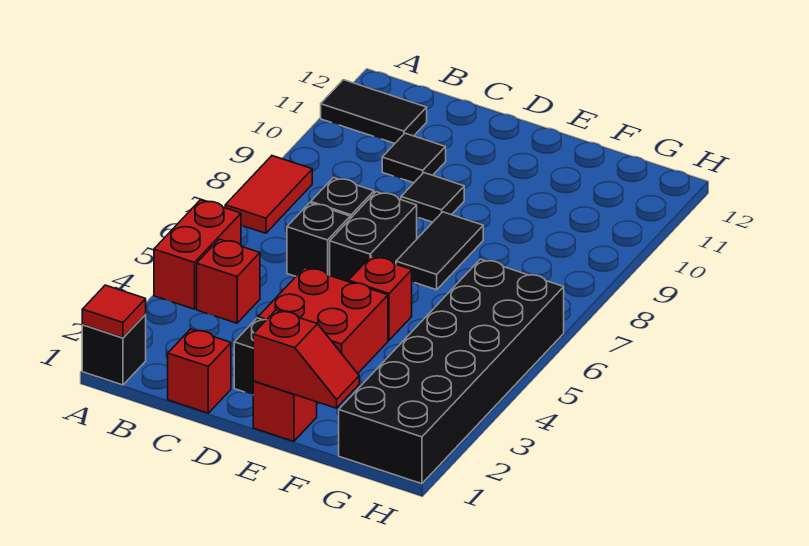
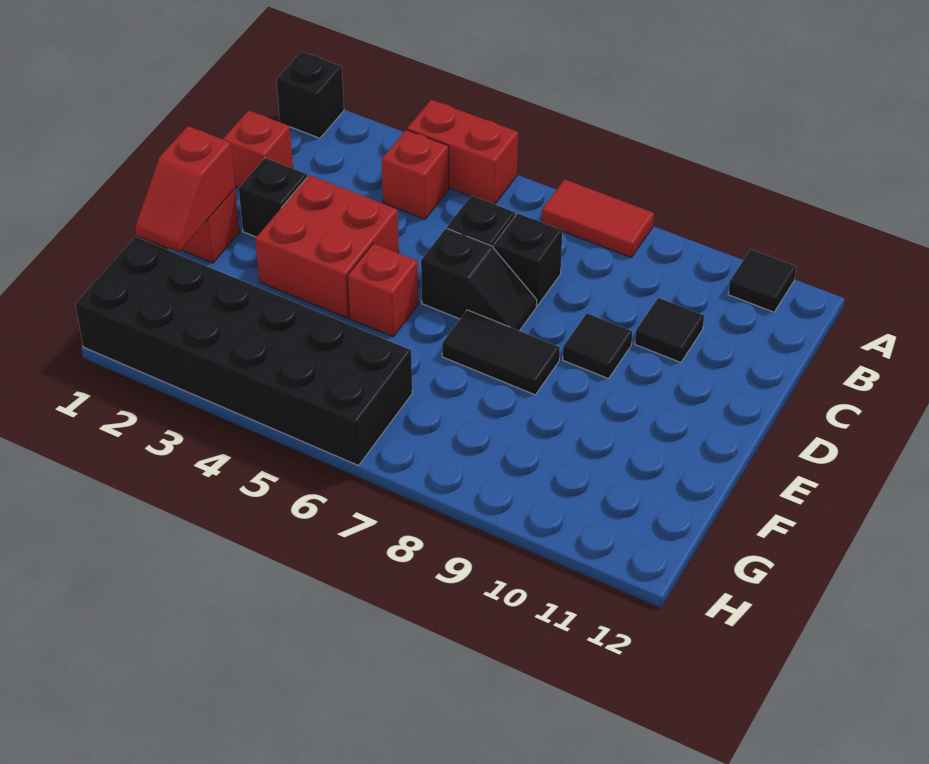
red tile A1 level 2 -> none
black tile A11:B11 level 1 -> black tile A11 level 1
black brick D6:D7 level 1 -> black slope D6:D7 level 1 top 6

